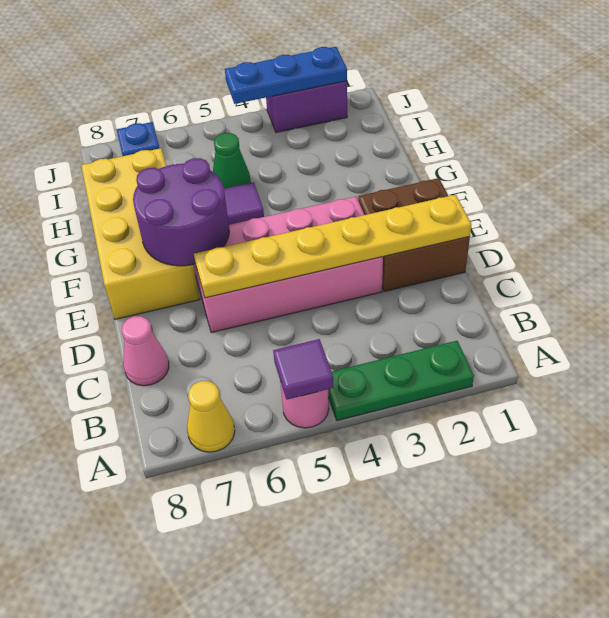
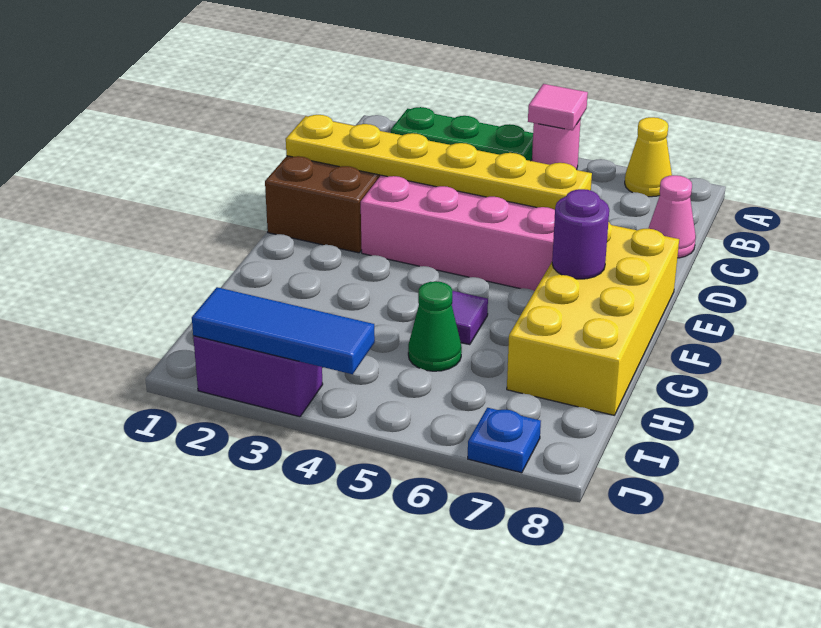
purple tile A5 level 2 -> pink tile A5 level 2
purple round brick E6:F7 level 2 -> purple round brick F7 level 2
blue plate J2:J4 level 2 -> blue tile J2:J4 level 2

